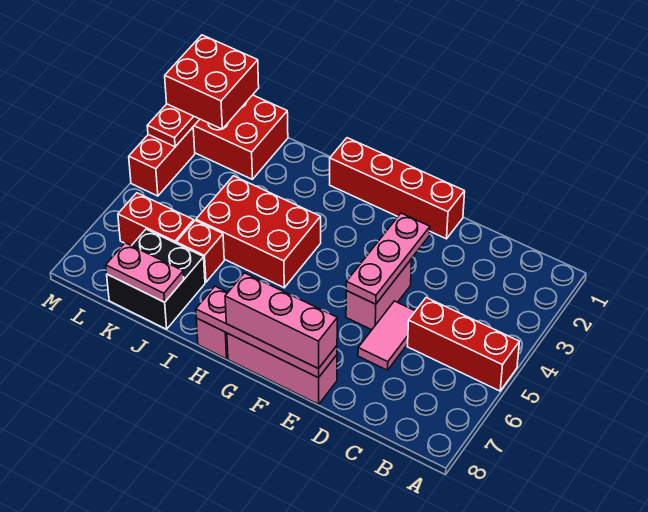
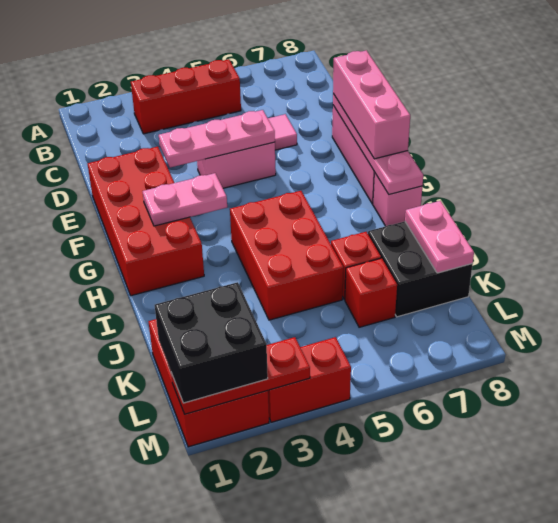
red brick A5:C5 level 1 -> red brick B3:B5 level 1
red brick E1:H1 level 1 -> red brick E1:H2 level 1
none -> pink plate G2:G3 level 2
red brick K6:L6 level 1 -> red brick K6 level 1
red brick L1:M2 level 3 -> black brick L1:M2 level 3

